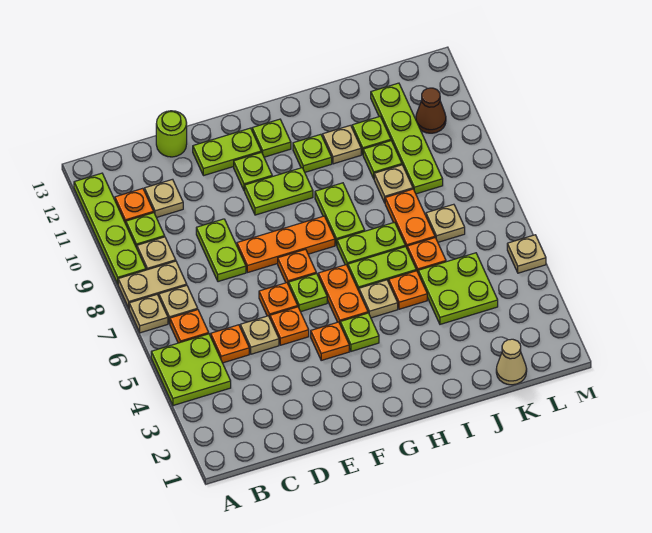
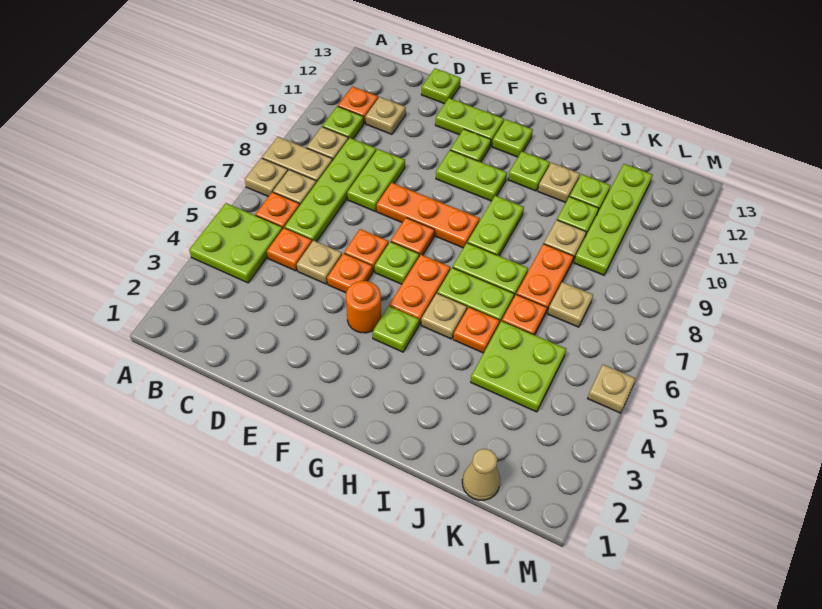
lime plate A9:A12 level 1 -> lime plate C6:C9 level 1
lime round brick D13 level 1 -> lime plate D13 level 1
orange plate F4 level 1 -> orange round brick F4 level 1
brown cone L11 level 1 -> none

